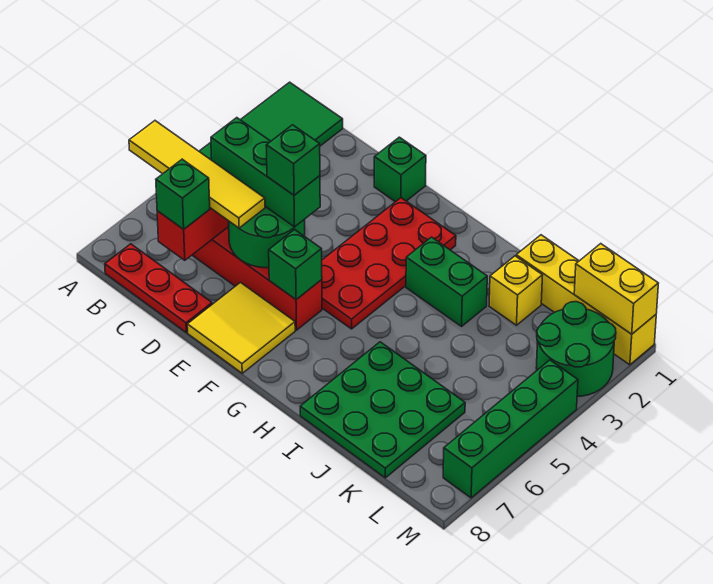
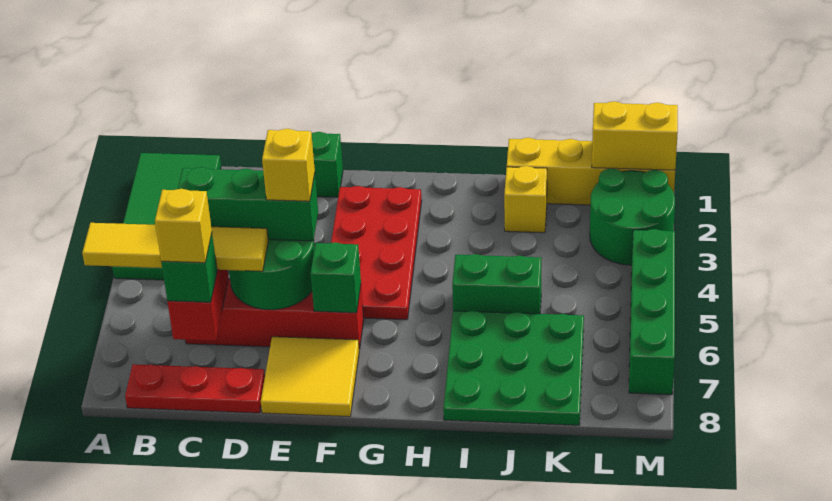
none -> yellow brick C7 level 4
green brick E5 level 4 -> yellow brick E5 level 4
green brick H3:I3 level 1 -> green brick I5:J5 level 1

